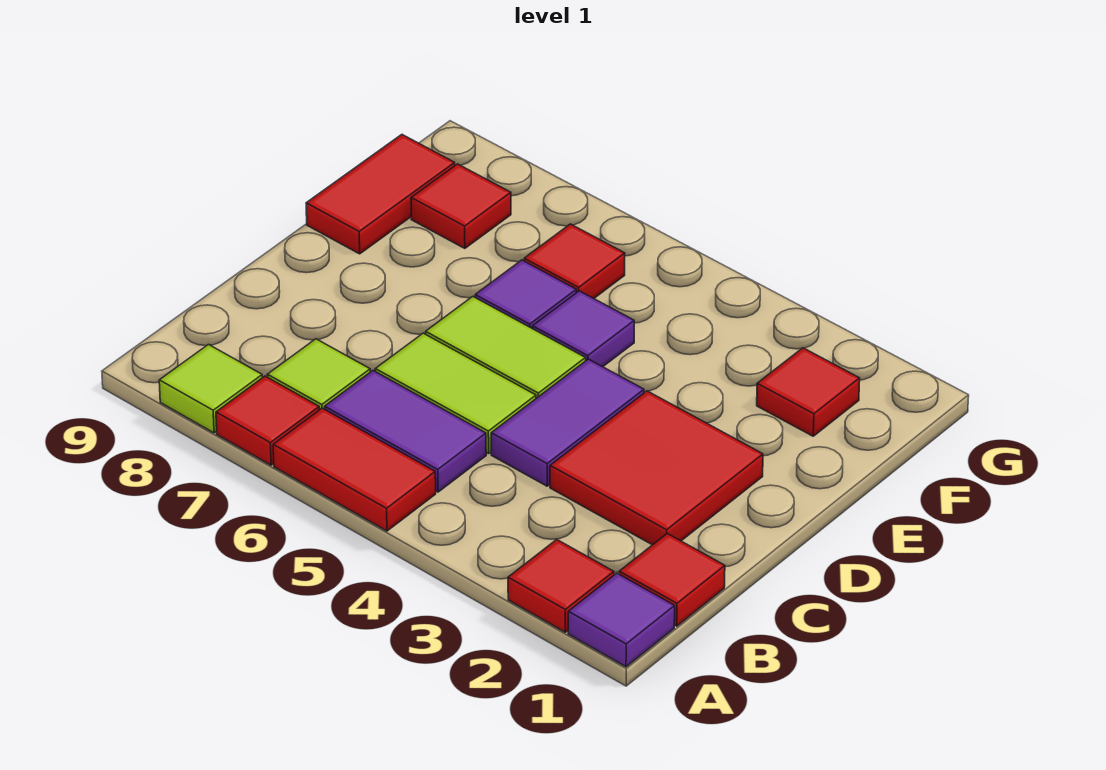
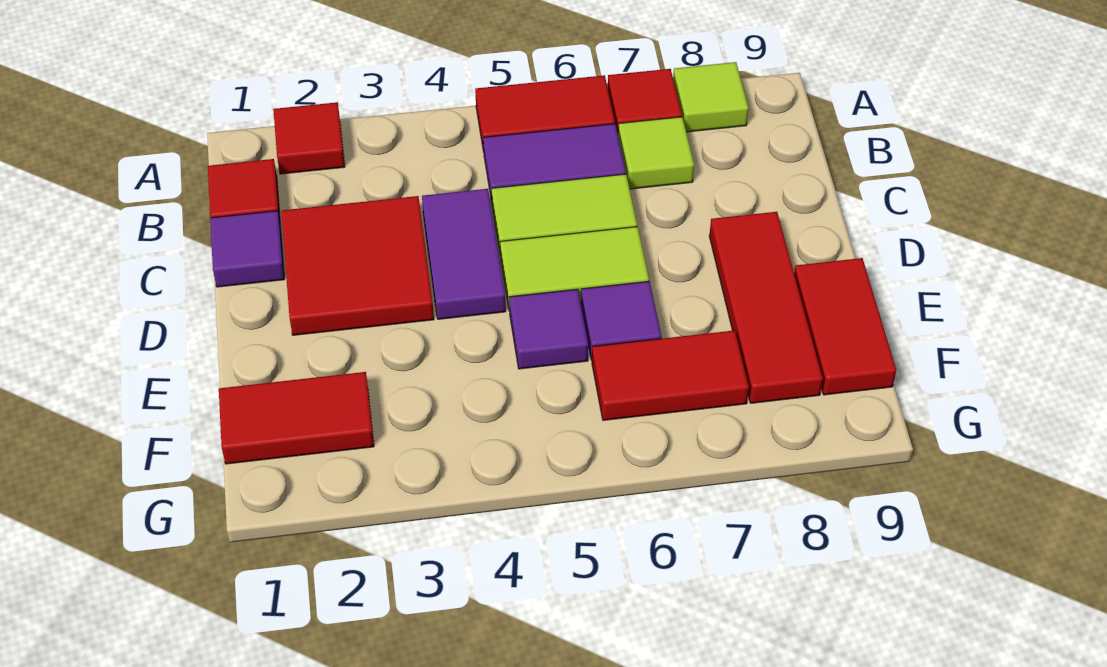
purple tile A1 level 1 -> purple tile C1 level 1
red tile F2 level 1 -> red tile F1:F2 level 1
red tile F6 level 1 -> red tile F6:F7 level 1
red tile F8 level 1 -> red tile D8:F8 level 1

